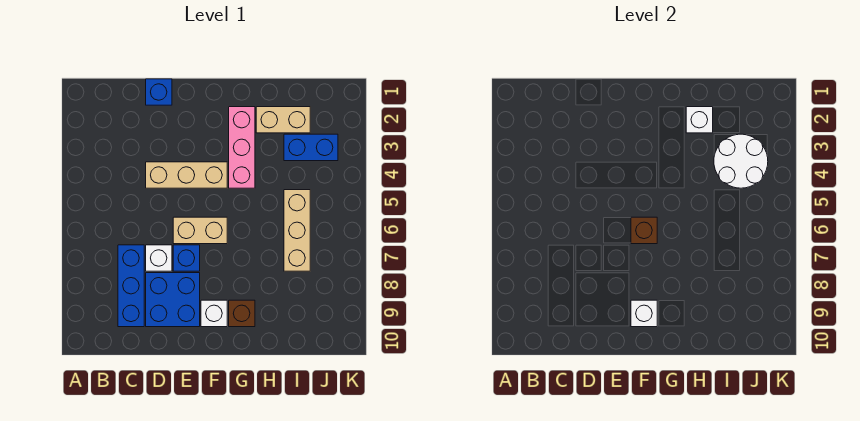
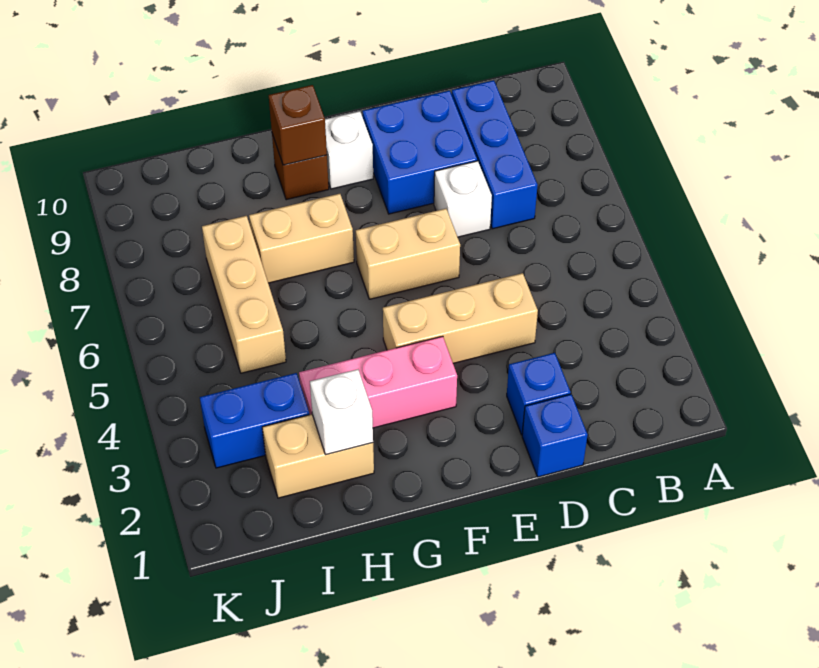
blue brick E7 level 1 -> blue brick D2 level 1
brown brick F6 level 2 -> brown brick G9 level 2
white brick F9 level 2 -> none
pink brick G2:G4 level 1 -> pink brick F3:H3 level 1
none -> tan brick G7:H7 level 1
white round brick I3:J4 level 2 -> none

